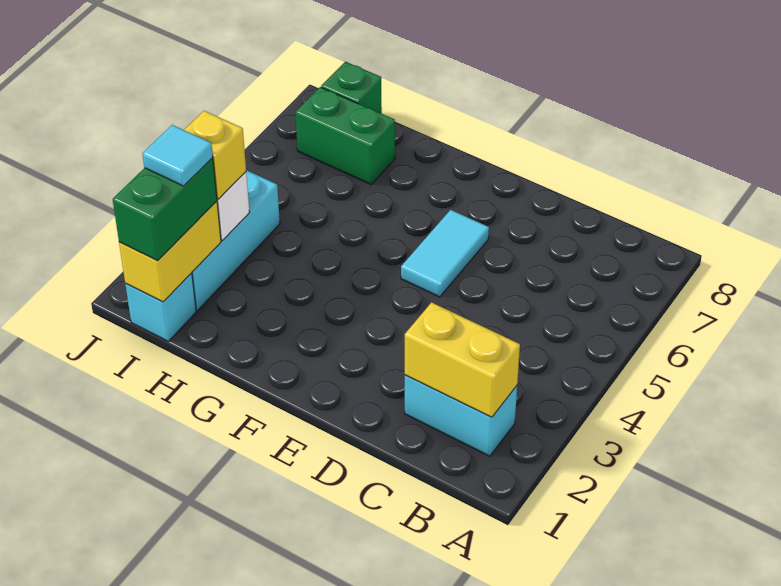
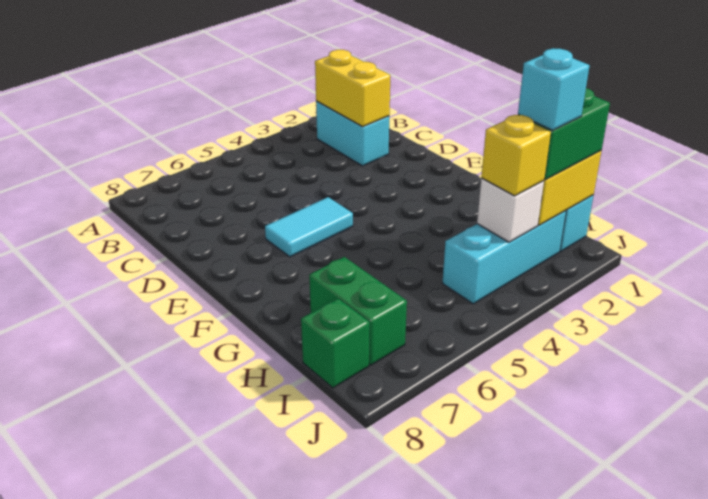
cyan tile I2 level 4 -> cyan brick I2 level 4

